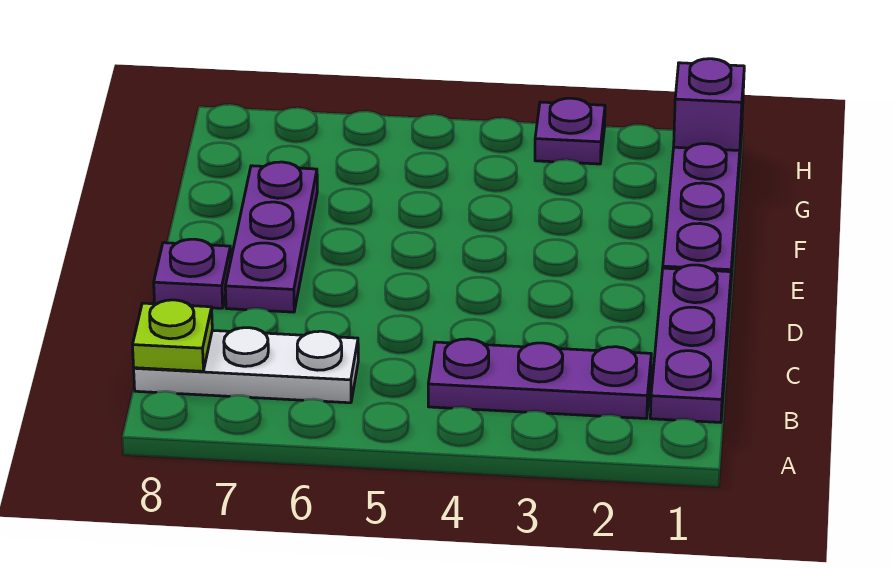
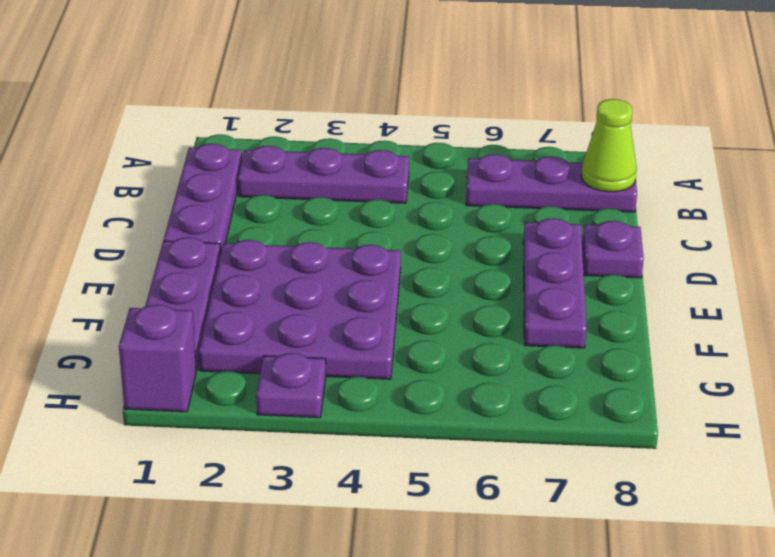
white plate B6:B8 level 1 -> purple plate B6:B8 level 1
lime plate B8 level 2 -> lime cone B8 level 2
none -> purple plate E2:G4 level 1

